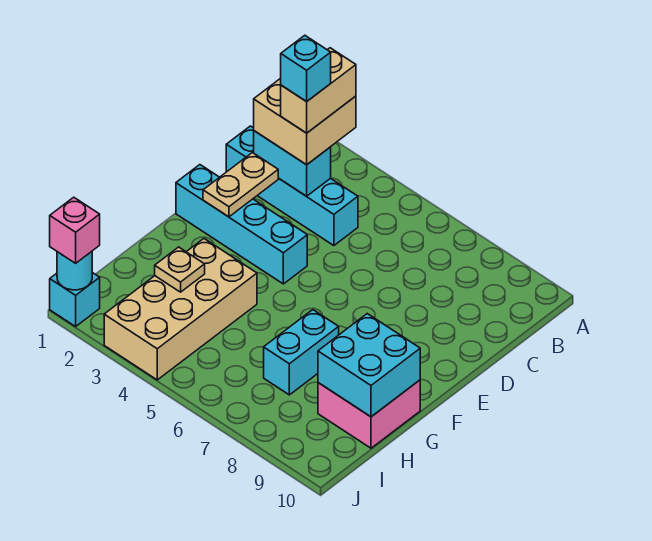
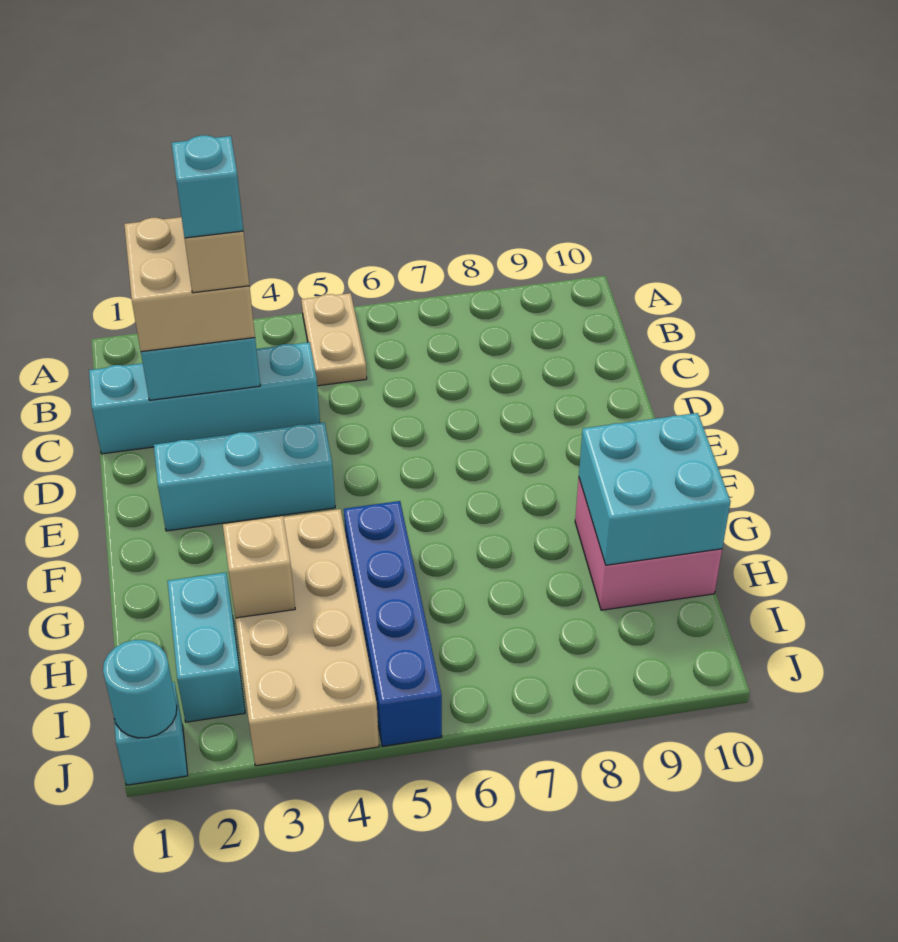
tan plate D2:E2 level 2 -> tan plate A5:B5 level 1
cyan brick E1:E4 level 1 -> cyan brick E2:E4 level 1
none -> blue brick G5:J5 level 1
cyan brick G7:H7 level 1 -> cyan brick H2:I2 level 1
tan plate H3 level 2 -> tan brick H3 level 2
pink brick J1 level 3 -> none

